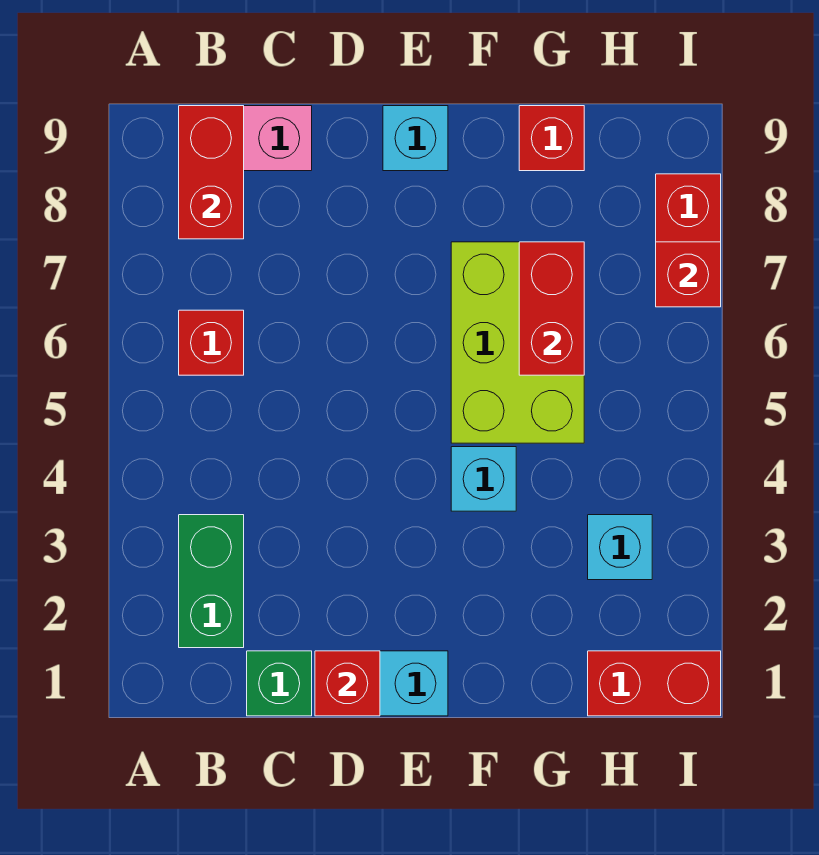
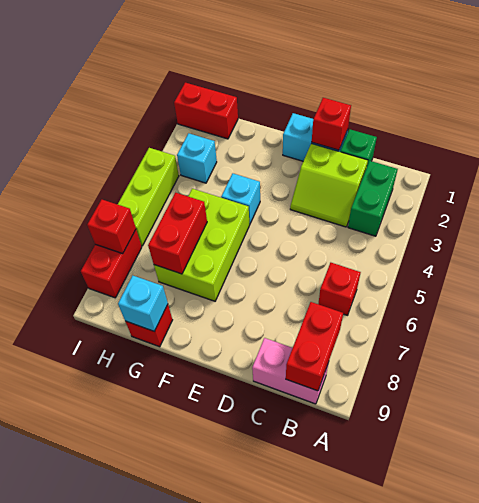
none -> lime slope C2:D3 level 1 top 2
cyan brick E9 level 1 -> cyan brick G9 level 2
none -> lime brick I4:I6 level 1

